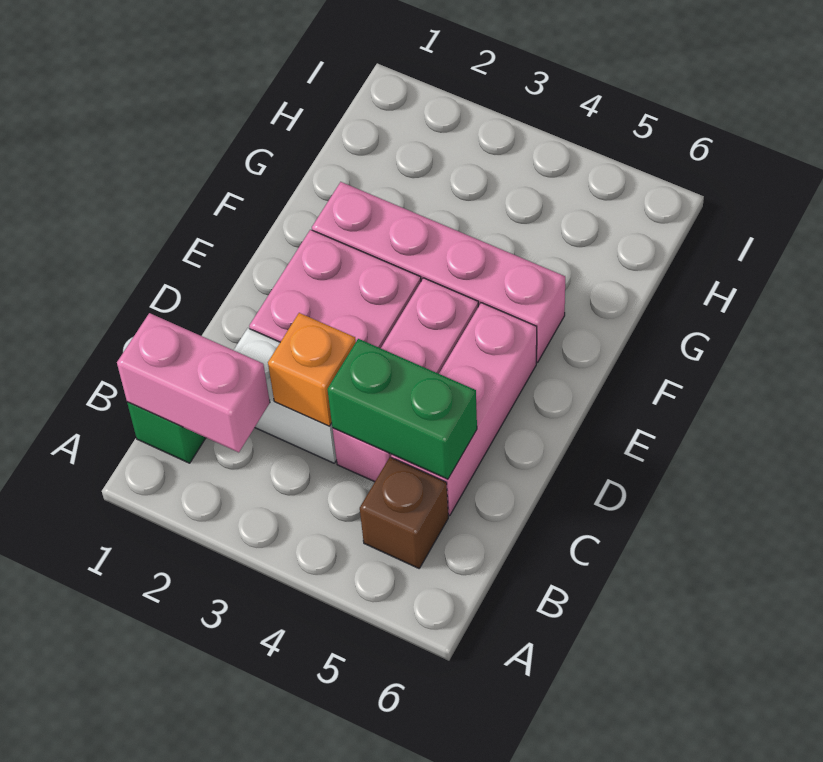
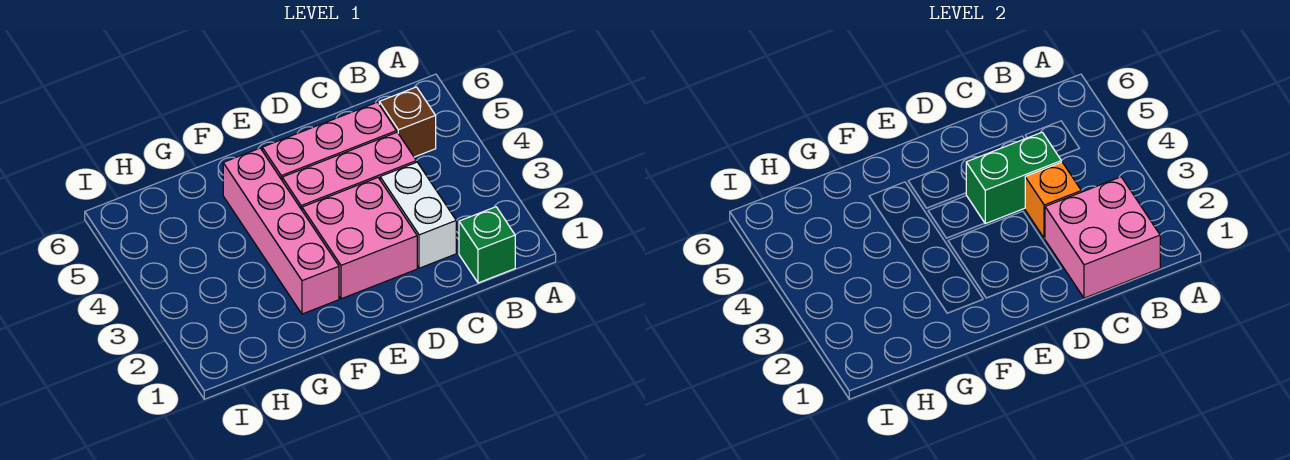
pink brick B1:B2 level 2 -> pink brick B1:C2 level 2
green brick C4:C5 level 2 -> green brick C4:D4 level 2

